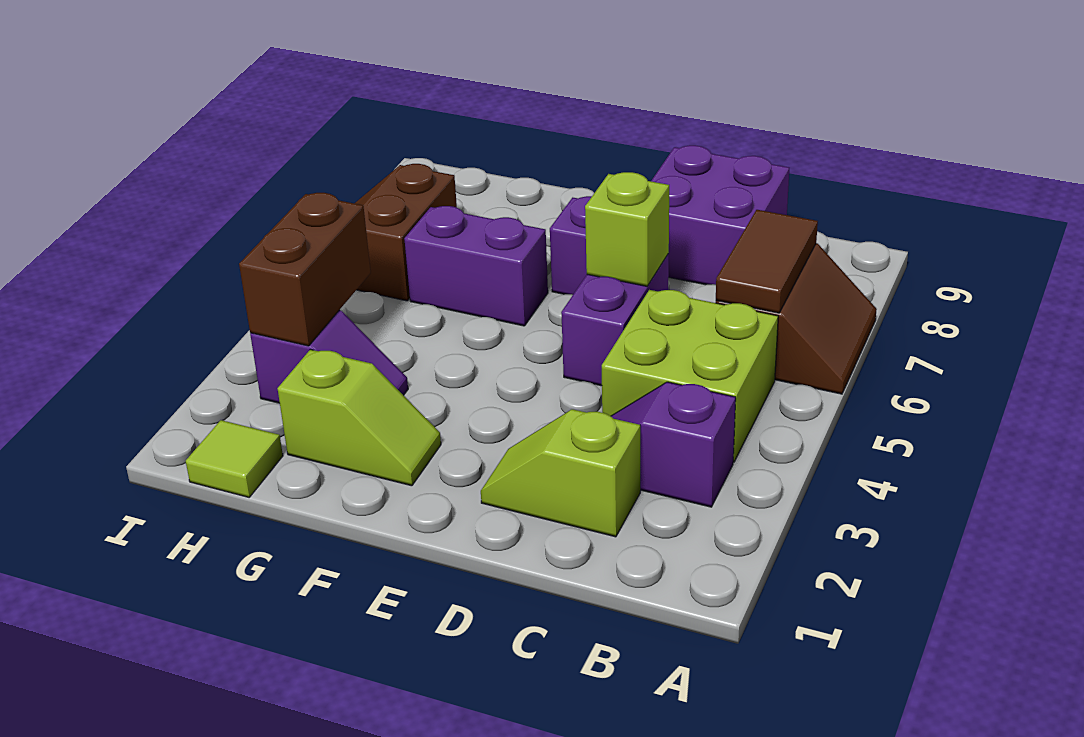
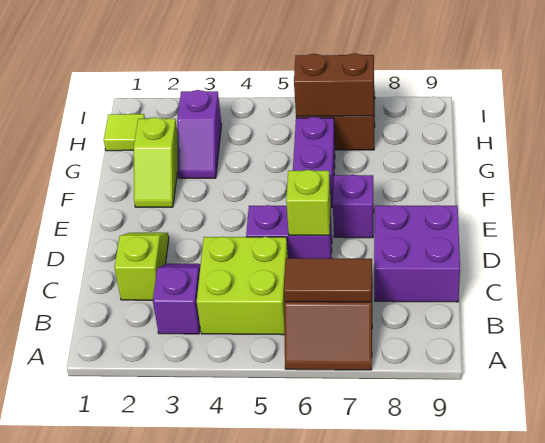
brown brick H3:H4 level 2 -> brown brick H6:H7 level 2

